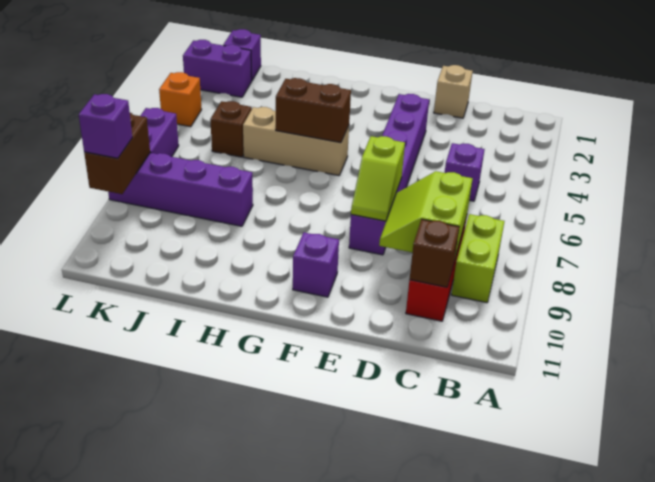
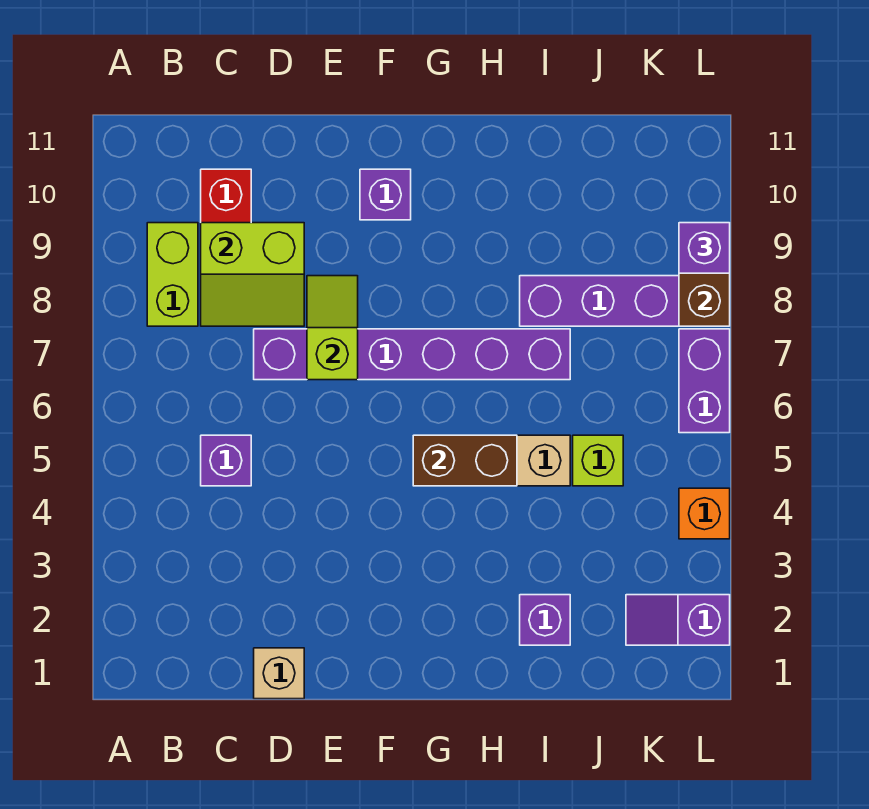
lime slope C8:D9 level 2 top C -> lime slope C8:D9 level 2 top 9
brown brick C10 level 2 -> none
purple brick E3:E8 level 1 -> purple brick D7:I7 level 1
brown brick J5 level 1 -> lime brick J5 level 1
purple brick K1 level 1 -> purple brick I2 level 1
purple brick K2:L2 level 1 -> purple slope K2:L2 level 1 top L

